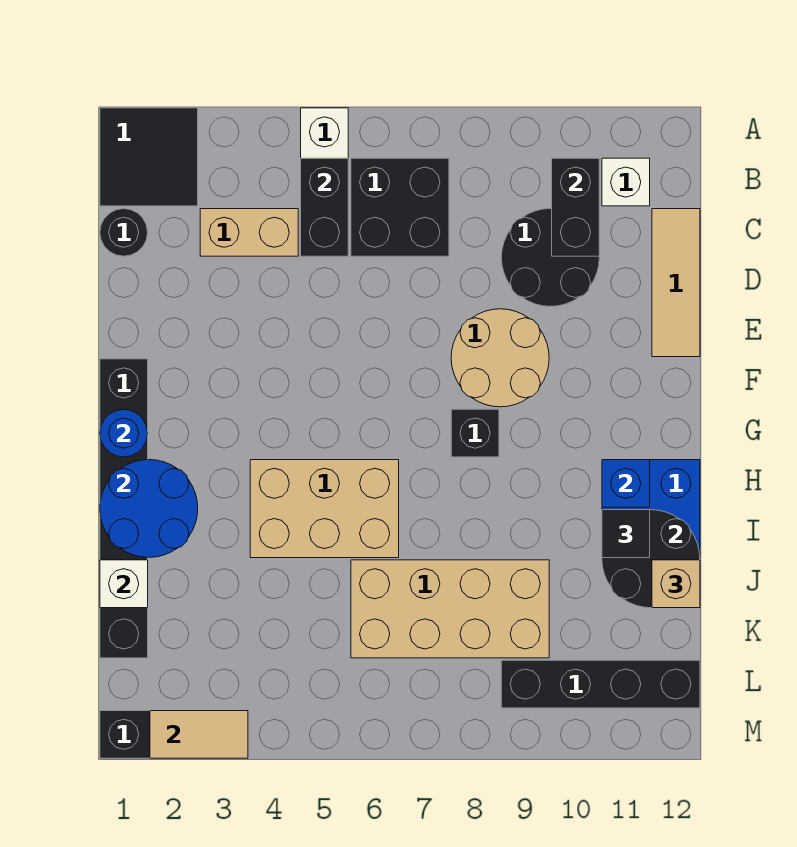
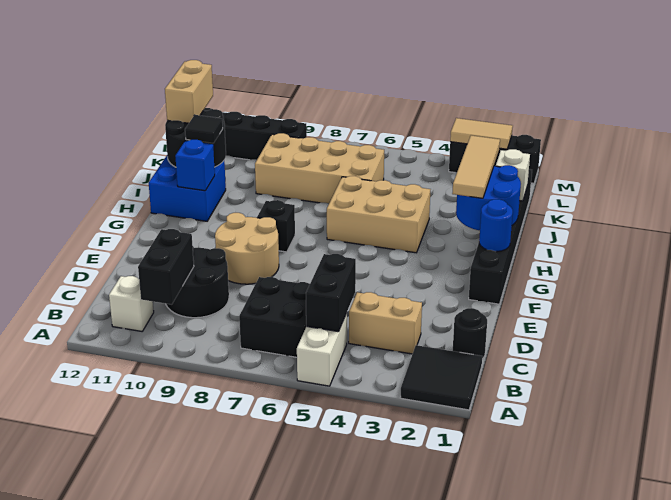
tan tile C12:E12 level 1 -> tan tile H2:J2 level 3
tan brick J12 level 3 -> tan brick J12:K12 level 3

